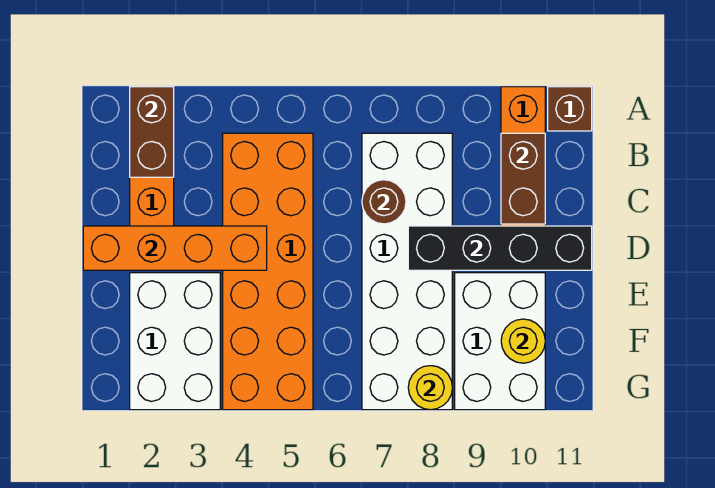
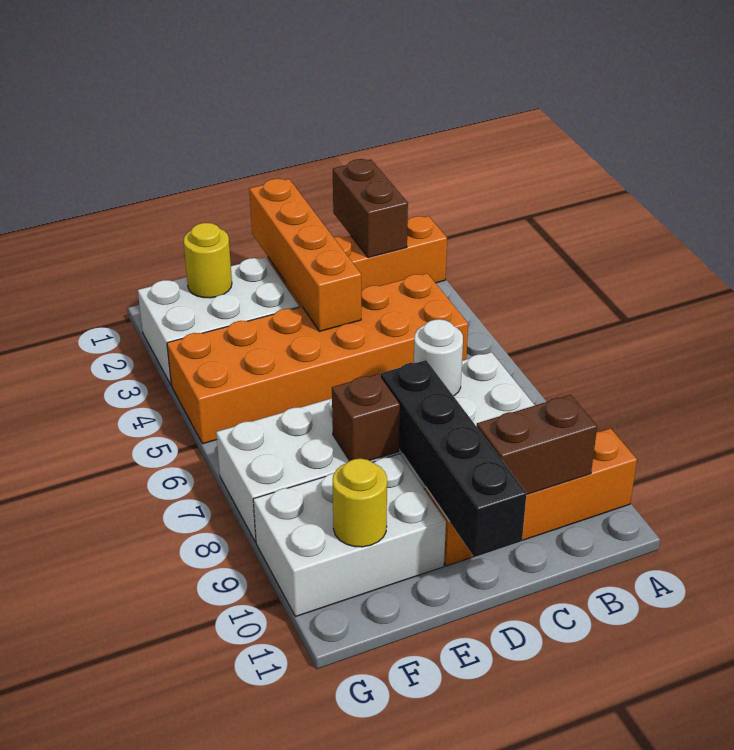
brown brick A2:B2 level 2 -> brown brick B1:B2 level 2
brown brick A11 level 1 -> brown brick E8 level 2
brown round brick C7 level 2 -> white round brick C7 level 2
yellow round brick G8 level 2 -> yellow round brick F2 level 2

